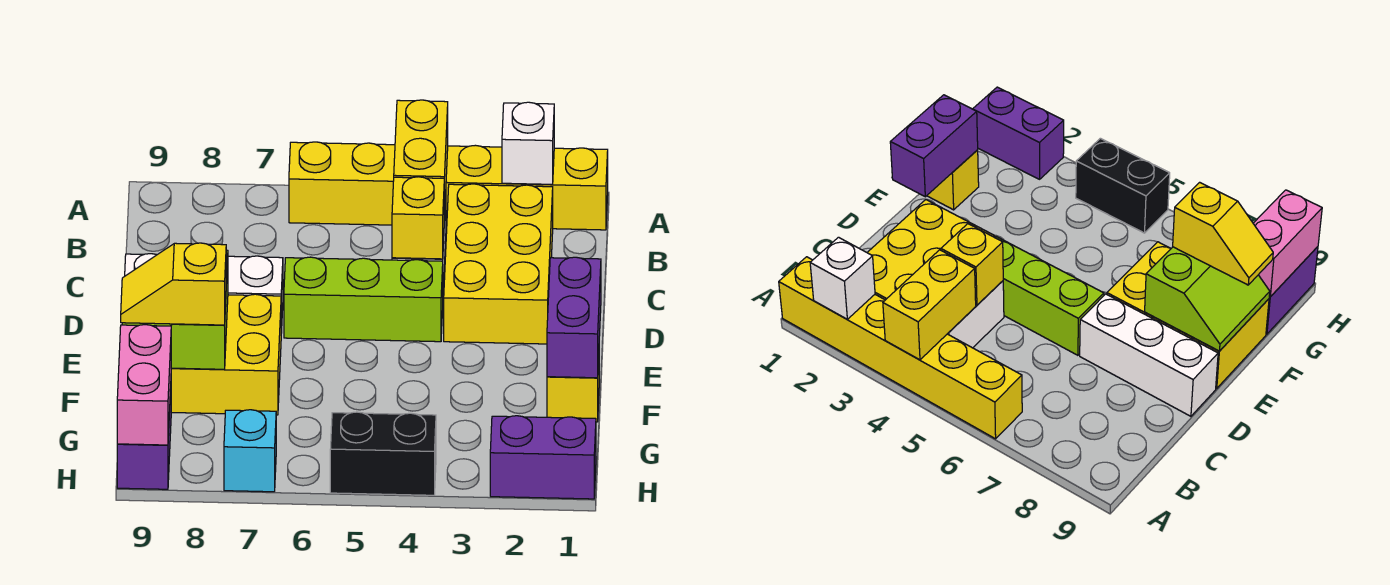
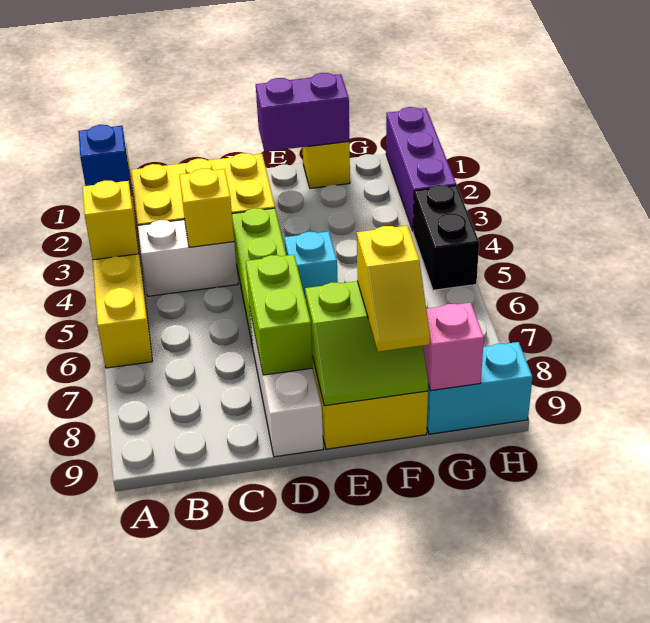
white brick A2 level 2 -> blue brick A2 level 2
yellow brick A4:B4 level 2 -> yellow brick A4 level 2
none -> lime brick D7:D8 level 2
purple brick G9:H9 level 1 -> cyan brick G9:H9 level 1
pink brick G9:H9 level 2 -> pink brick G9 level 2
purple brick H1:H2 level 1 -> purple brick H1:H3 level 1
cyan brick H7 level 1 -> cyan brick E5 level 1

